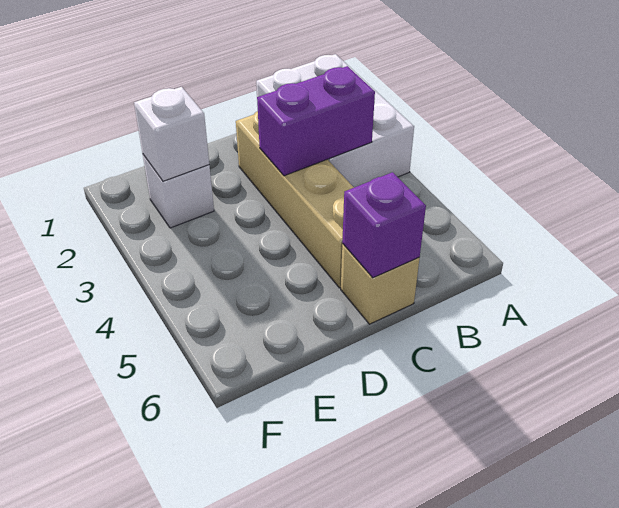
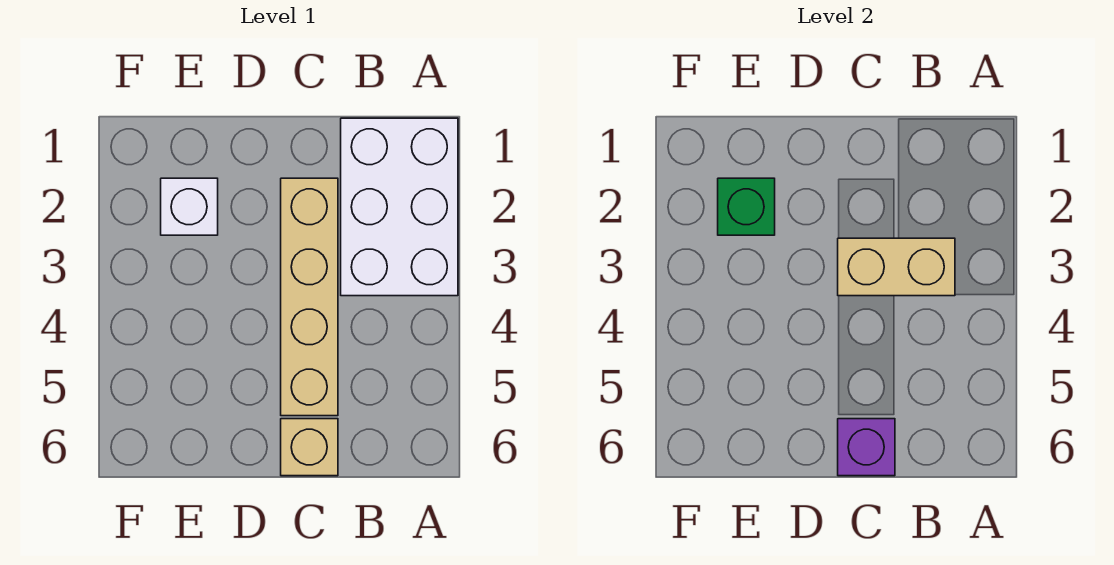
purple brick B3:C3 level 2 -> tan brick B3:C3 level 2
white brick E2 level 2 -> green brick E2 level 2

